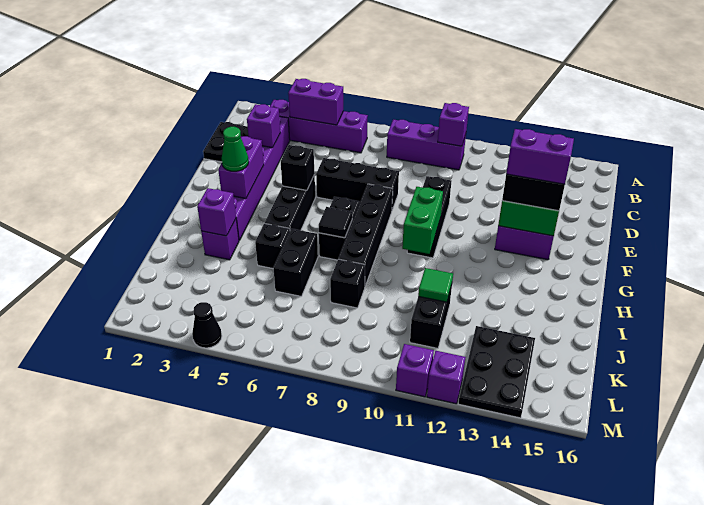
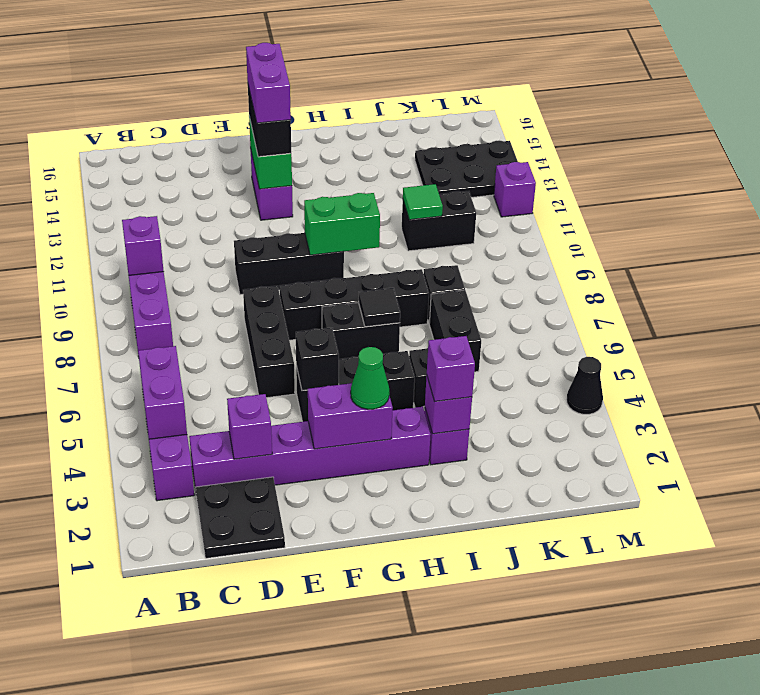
black brick I6:J6 level 1 -> black brick J6:J7 level 1
purple brick M11 level 1 -> purple brick I3 level 3

